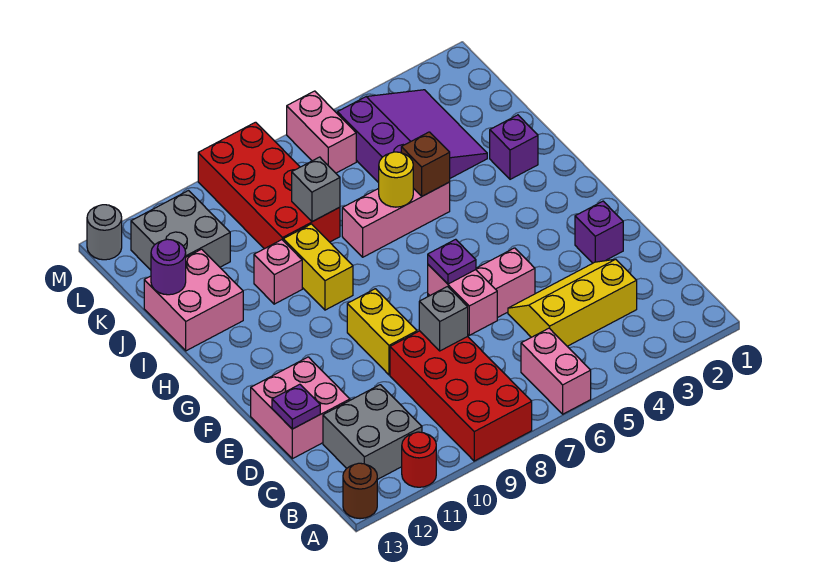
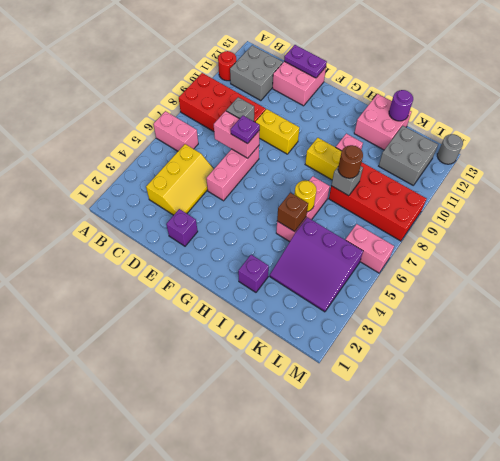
brown round brick A13 level 1 -> brown round brick J8 level 3
purple plate D13 level 2 -> purple plate D13:E13 level 2

